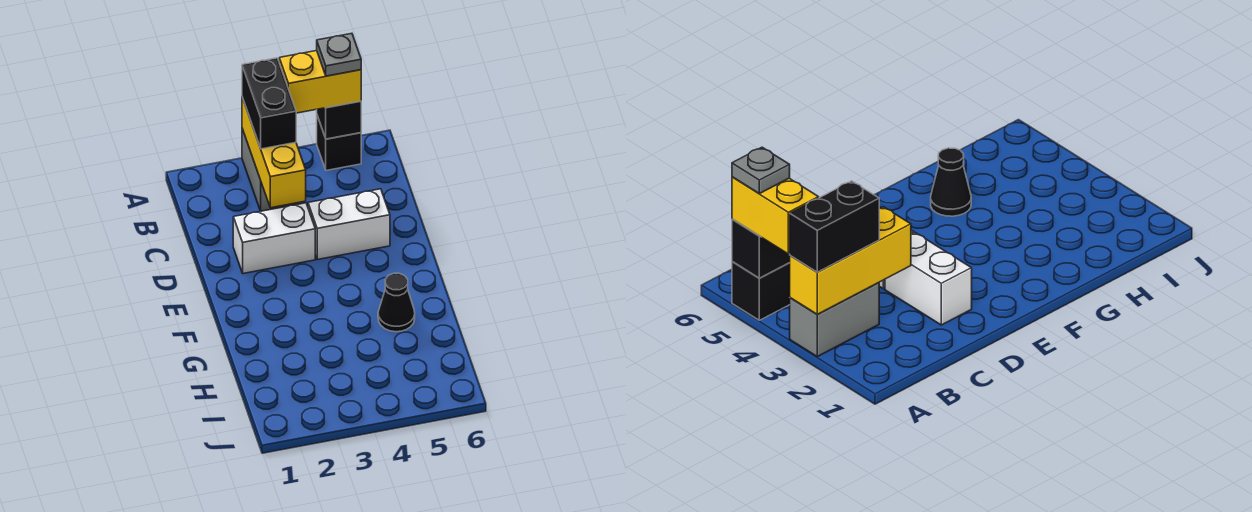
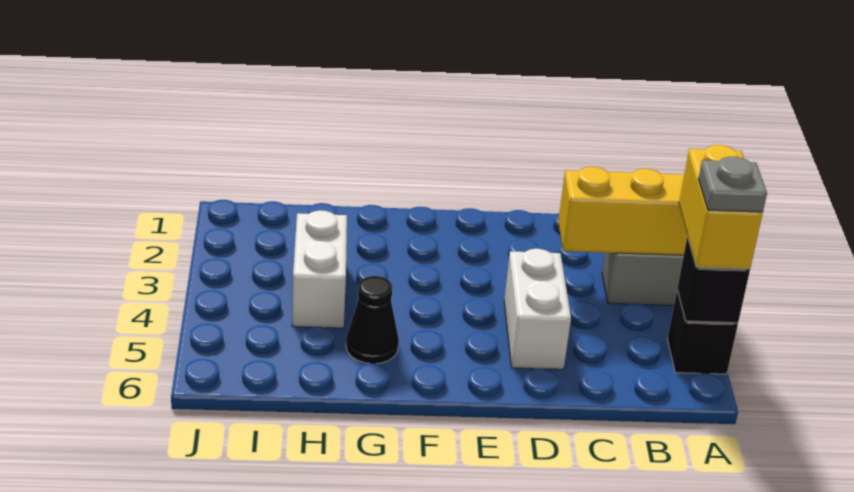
black brick A3:B3 level 3 -> none
white brick D2:D3 level 1 -> white brick H3:H4 level 1

